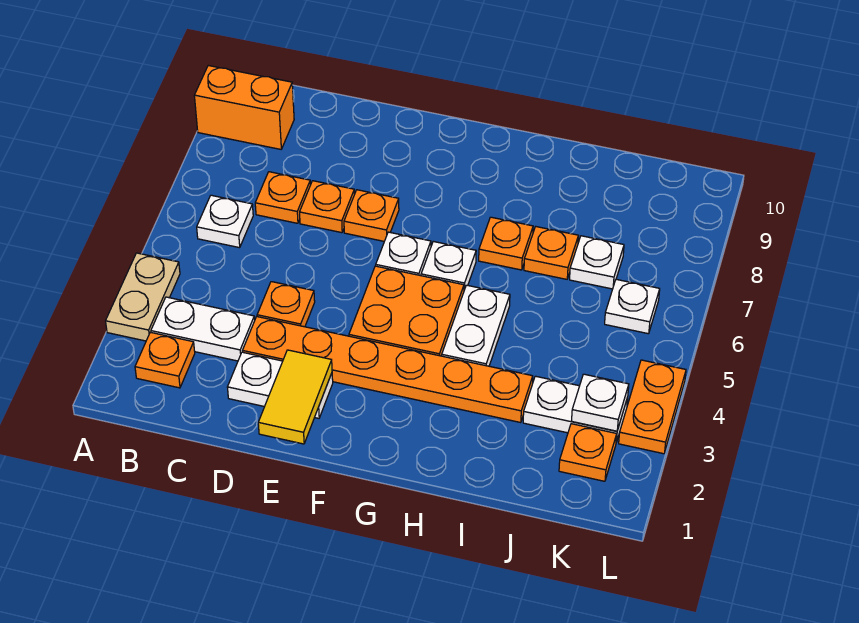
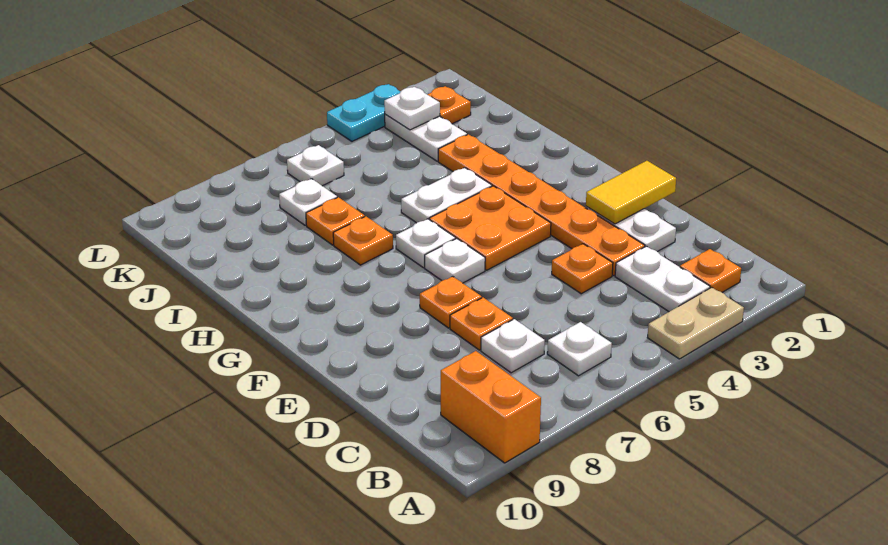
orange plate C7 level 1 -> white plate C7 level 1
orange plate L3:L4 level 1 -> cyan plate L3:L4 level 1

